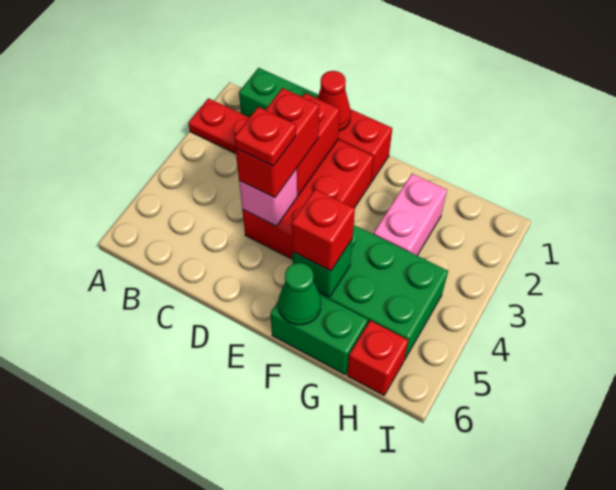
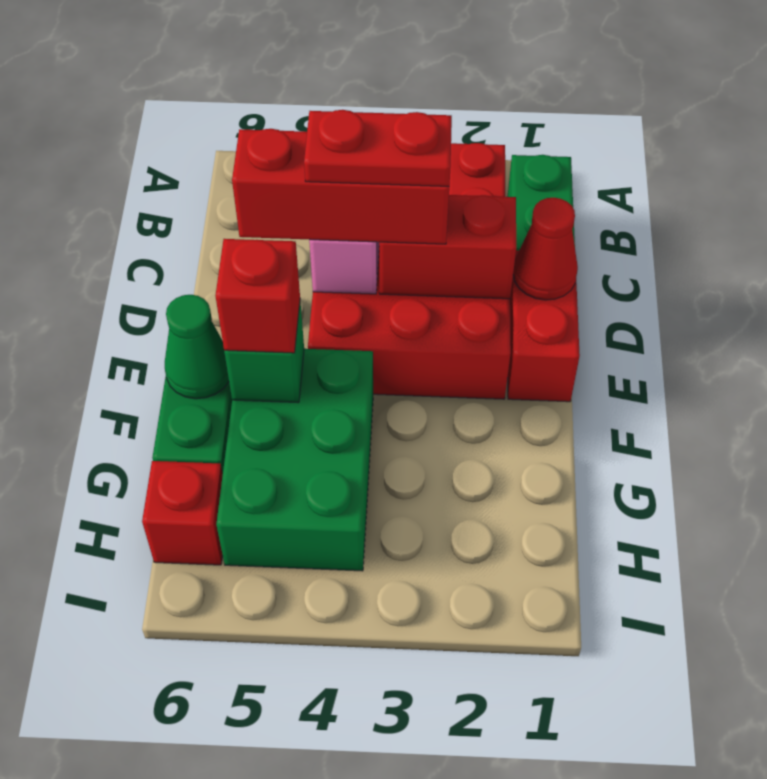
red brick D3:D4 level 3 -> red brick D3:D5 level 3
red plate D4 level 4 -> red plate D3:D4 level 4
pink brick G2:G3 level 1 -> none

